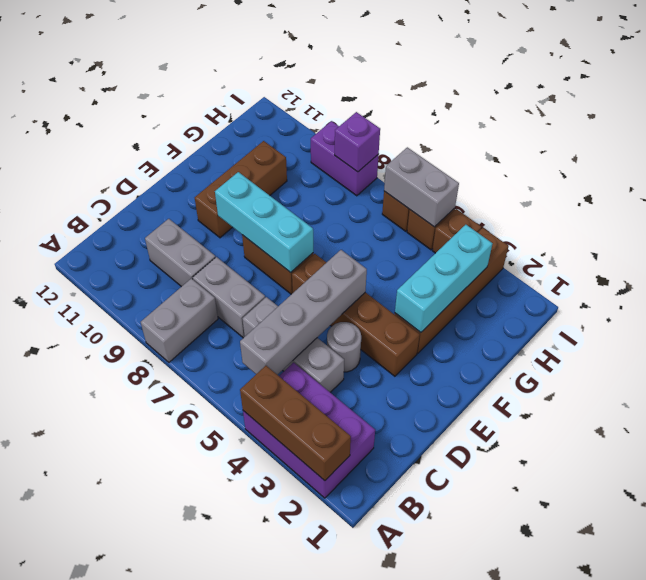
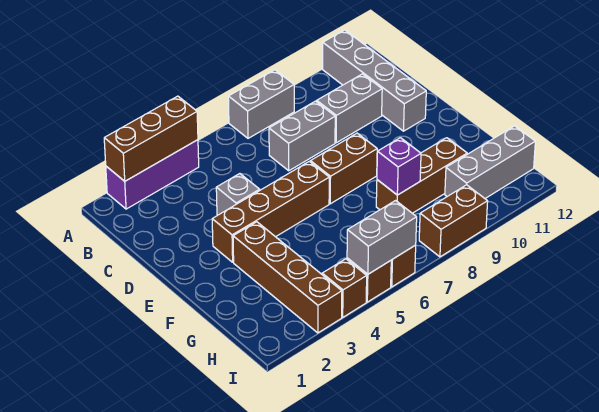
purple brick A2:B4 level 1 -> purple brick A2:A4 level 1
grey brick A8:B8 level 1 -> grey brick A7:A8 level 1
grey brick B5:E5 level 2 -> grey brick A11:D11 level 1
grey brick C4:C6 level 1 -> grey brick H10:H12 level 1
grey round brick D4 level 1 -> grey brick D4 level 1
cyan brick E7:E9 level 2 -> none
brown brick E10:G10 level 1 -> brown brick G8:G10 level 1
cyan brick F3:H3 level 2 -> none
purple brick I8:I9 level 1 -> brown brick I8:I9 level 1
purple brick I8 level 2 -> purple brick G8 level 2

